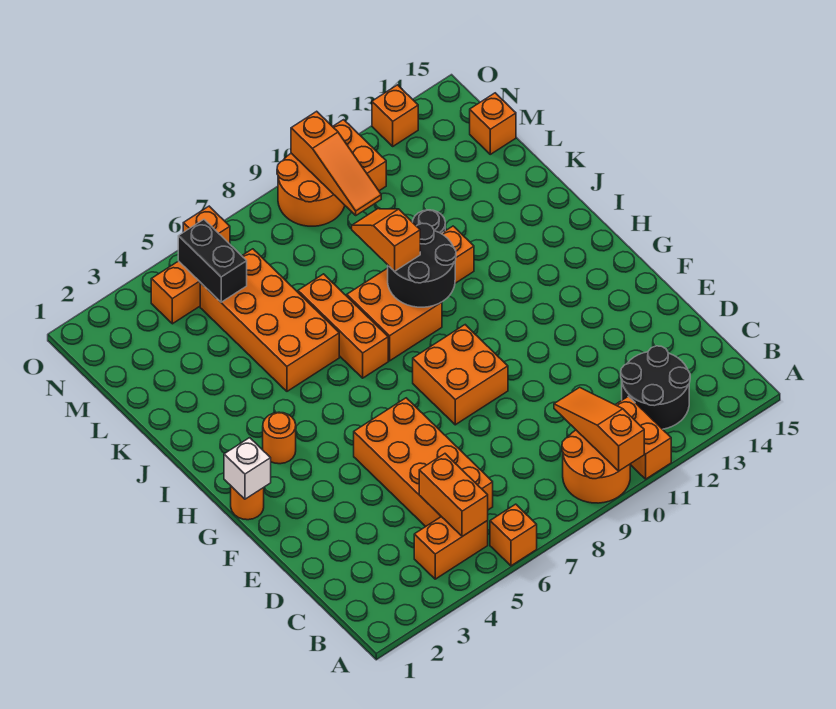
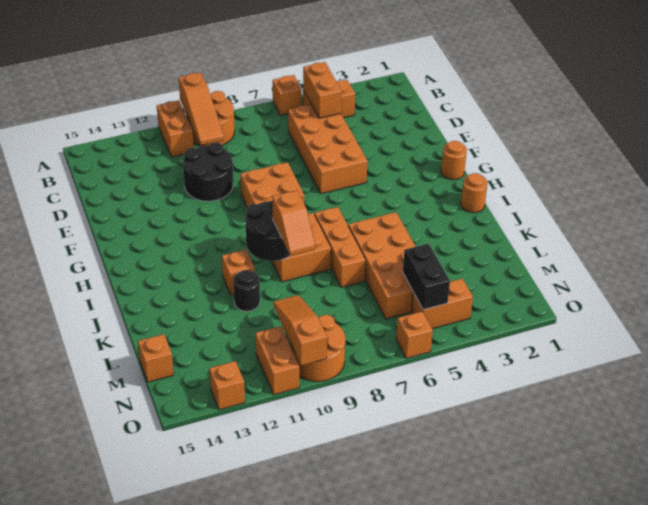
black round brick B12:C13 level 1 -> black round brick D10:E11 level 1
white brick G1 level 2 -> none
orange round brick H3 level 1 -> orange round brick I1 level 1

